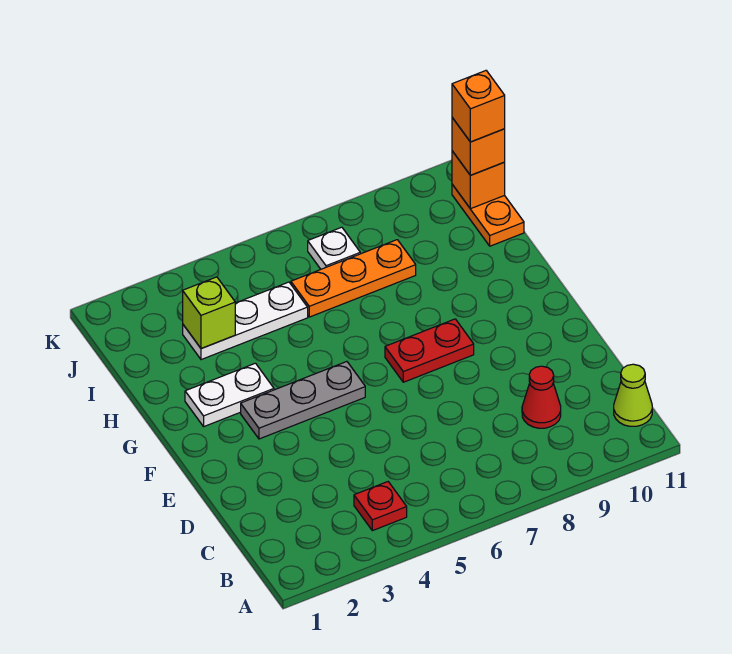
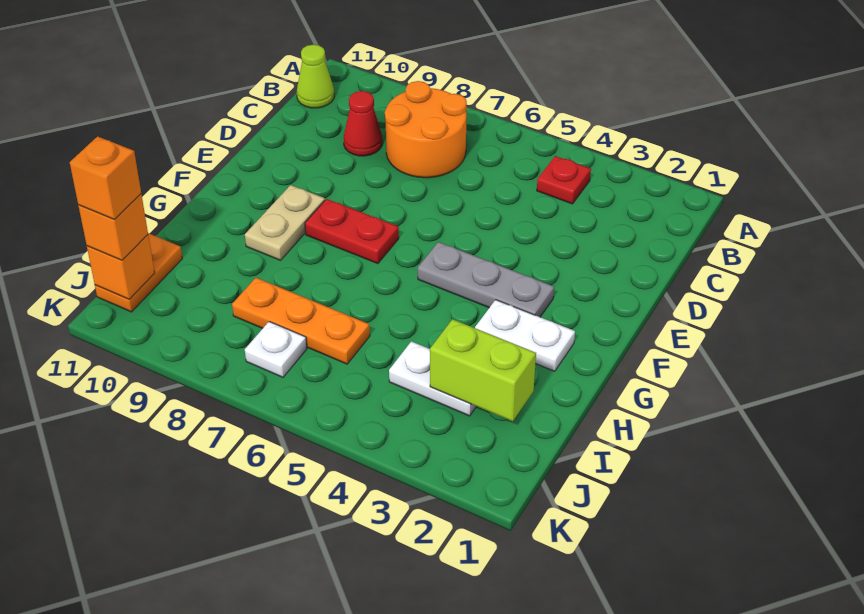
none -> orange round brick B7:C8 level 1
none -> tan plate F9:G9 level 1
white plate I3:I5 level 1 -> white plate I3:I4 level 1
lime brick I3 level 2 -> lime brick I2:I3 level 2

